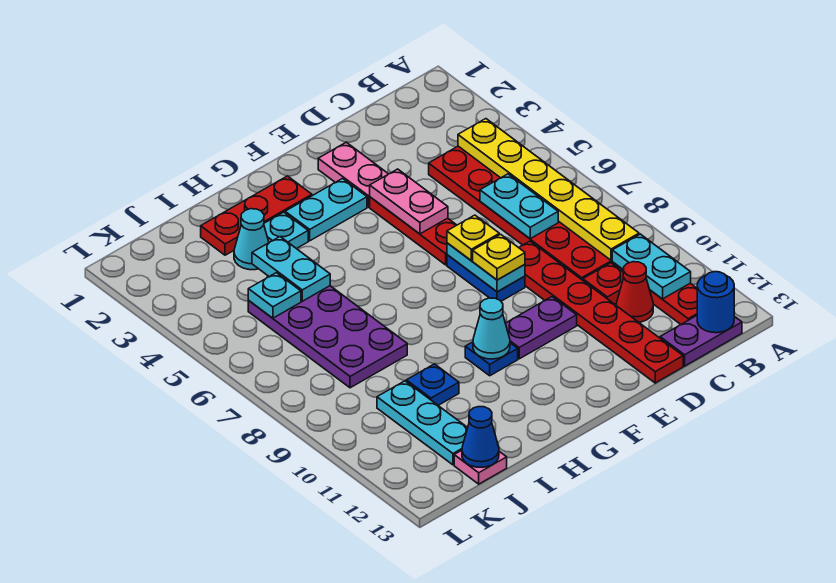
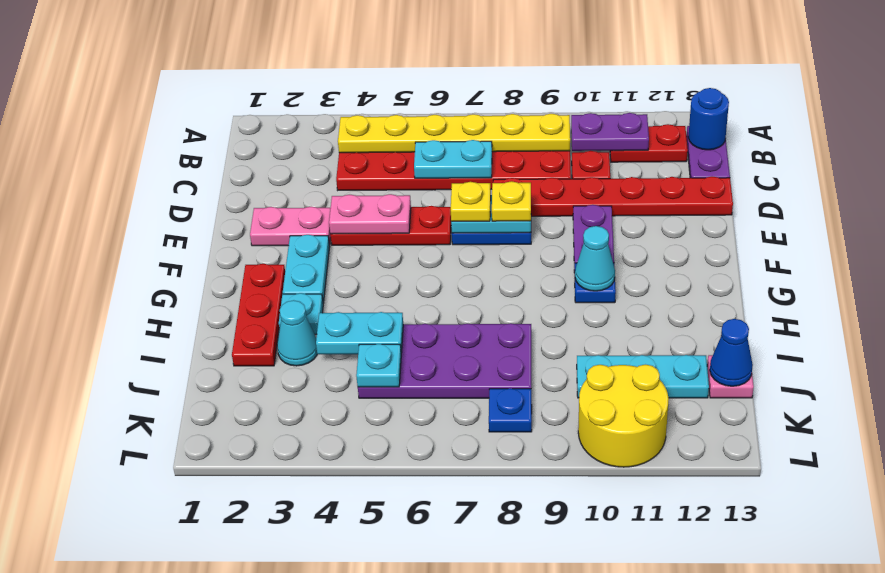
cyan plate B10:B11 level 2 -> purple plate B10:B11 level 2
red cone C11 level 1 -> none
blue plate I10 level 1 -> blue plate K8 level 1
none -> yellow round brick K10:L11 level 1

